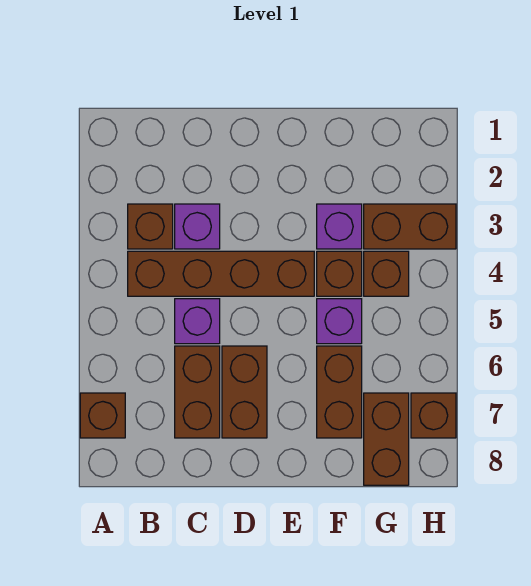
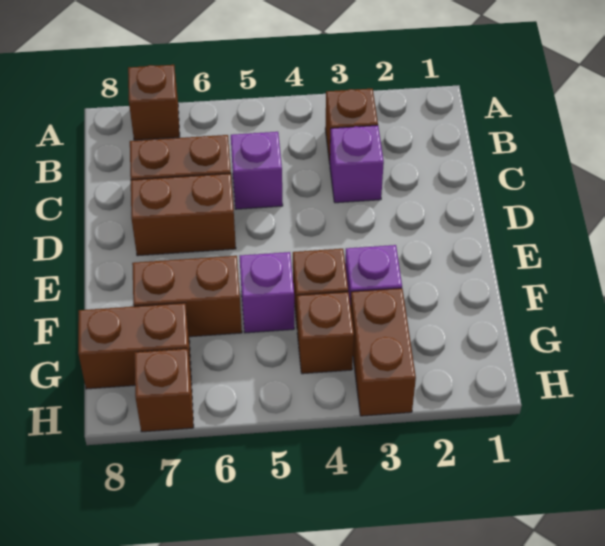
brown brick B4:E4 level 1 -> none

